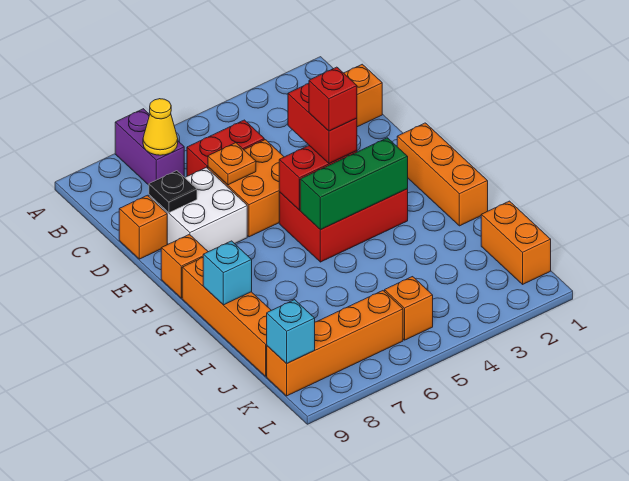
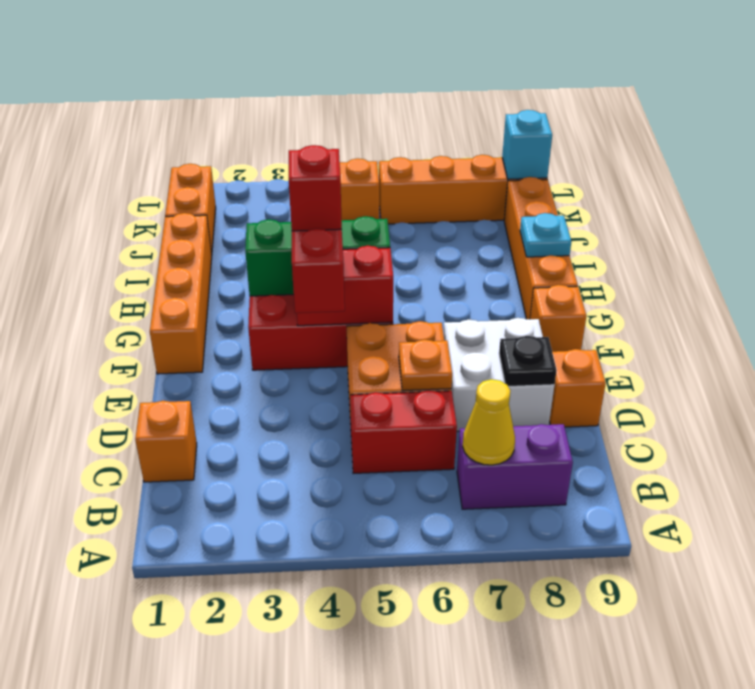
purple brick A7:B7 level 1 -> purple brick B7:B8 level 1
orange brick F1:H1 level 1 -> orange brick F1:I1 level 1
cyan brick H9 level 2 -> cyan plate H9 level 2

